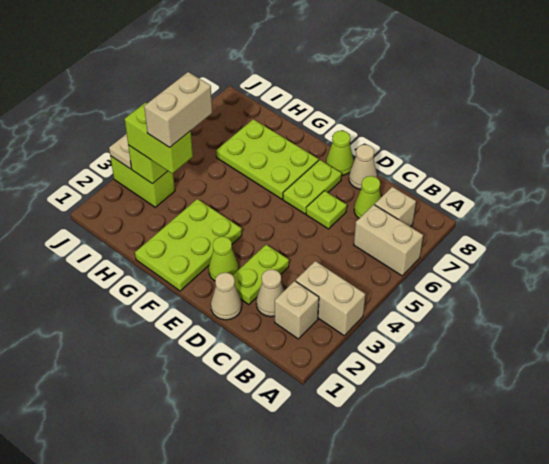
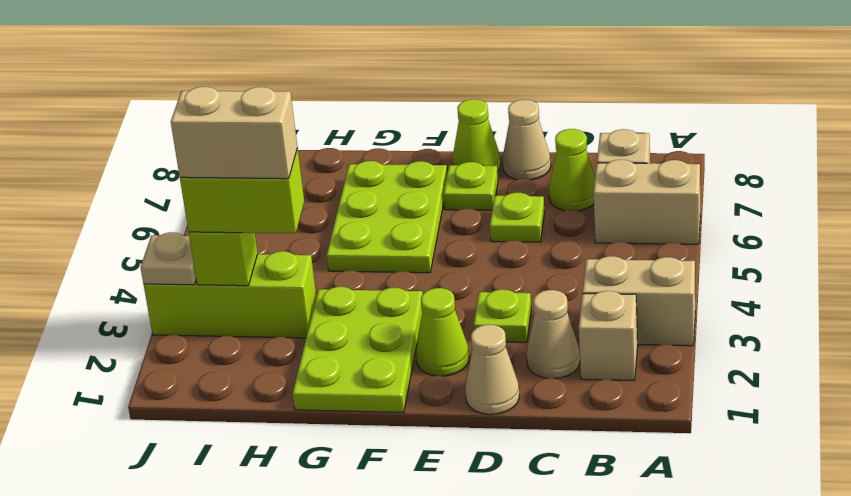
lime plate D2:D3 level 1 -> lime plate D3 level 1
lime plate E6:E7 level 1 -> lime plate E7 level 1
lime plate F6:H7 level 1 -> lime plate F5:G7 level 1
tan brick H3:H4 level 4 -> tan brick H3:I3 level 4
lime brick I3:J3 level 1 -> lime brick H3:J3 level 1

